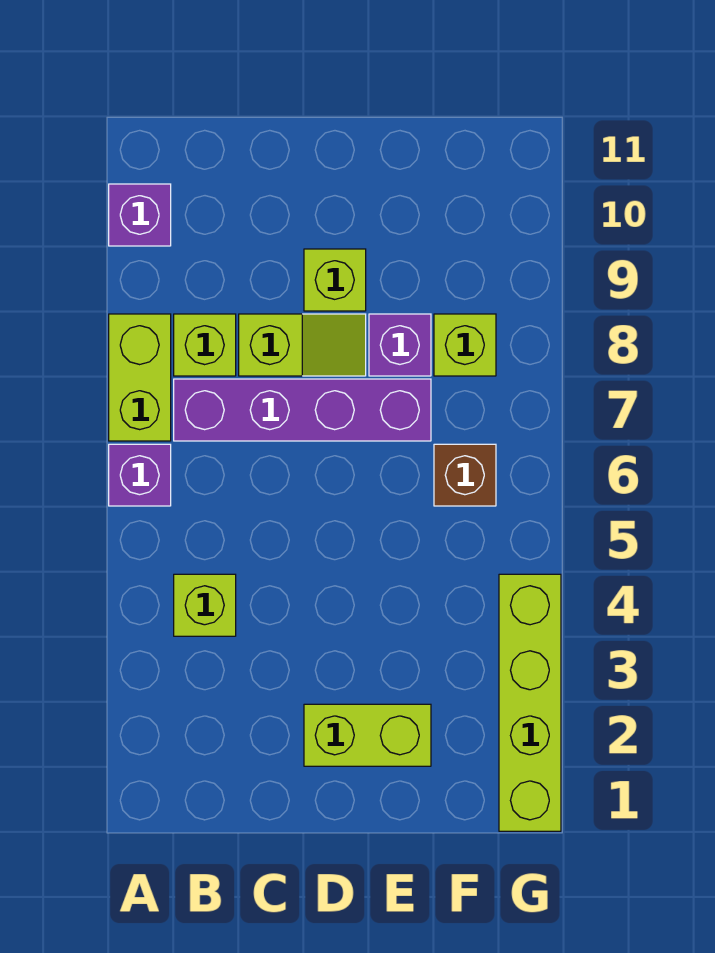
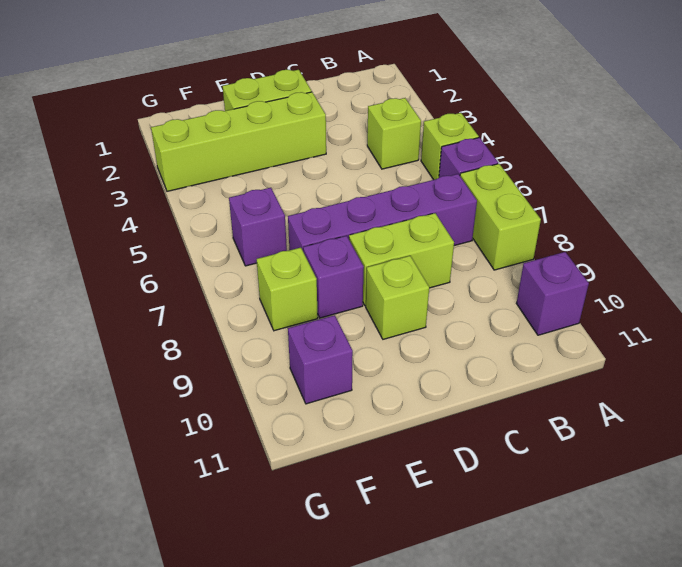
lime brick B8 level 1 -> lime brick A5 level 1
lime slope C8:D8 level 1 top C -> lime brick C8:D8 level 1
brown brick F6 level 1 -> purple brick F6 level 1
none -> purple brick F10 level 1
lime brick G1:G4 level 1 -> lime brick D3:G3 level 1

